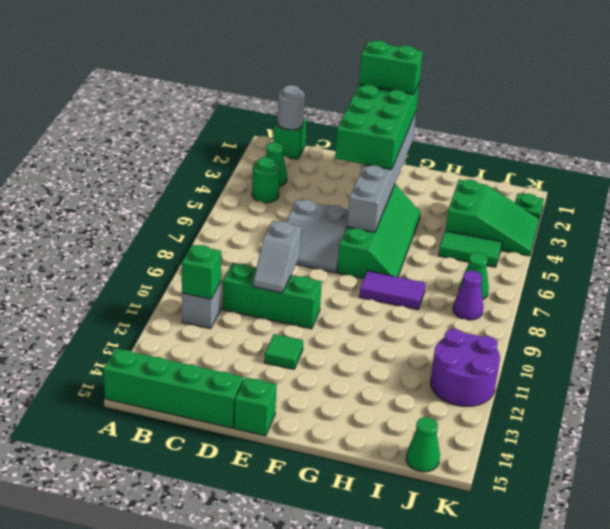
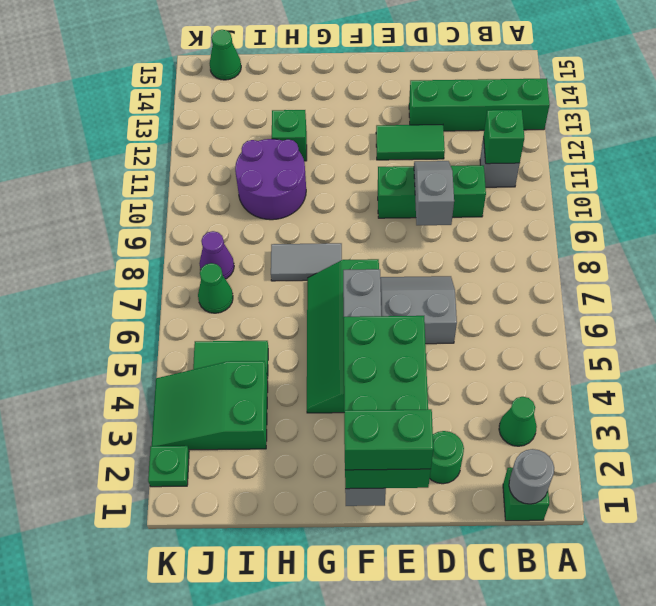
green brick A15:D15 level 1 -> green brick A13:D13 level 1
green round brick B4 level 1 -> green round brick D2 level 1
green tile E12 level 1 -> green tile D12:E12 level 1
green brick E15 level 1 -> green brick H12 level 1
purple tile G8:H8 level 1 -> grey tile G8:H8 level 1
purple round brick J11:K12 level 1 -> purple round brick H10:I11 level 1

